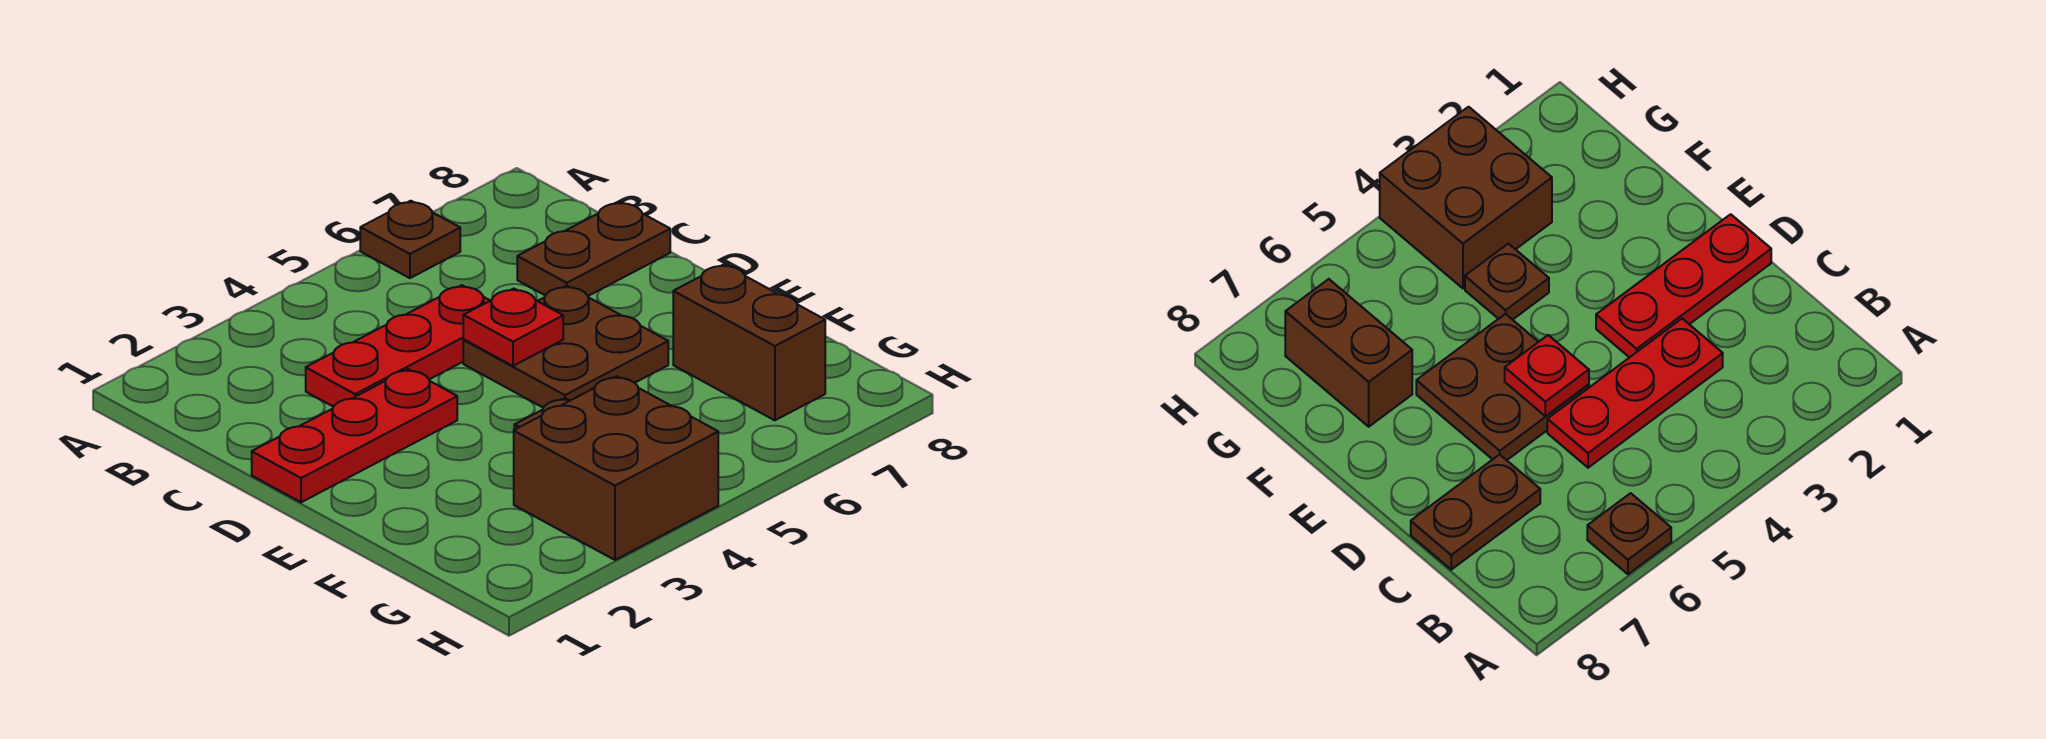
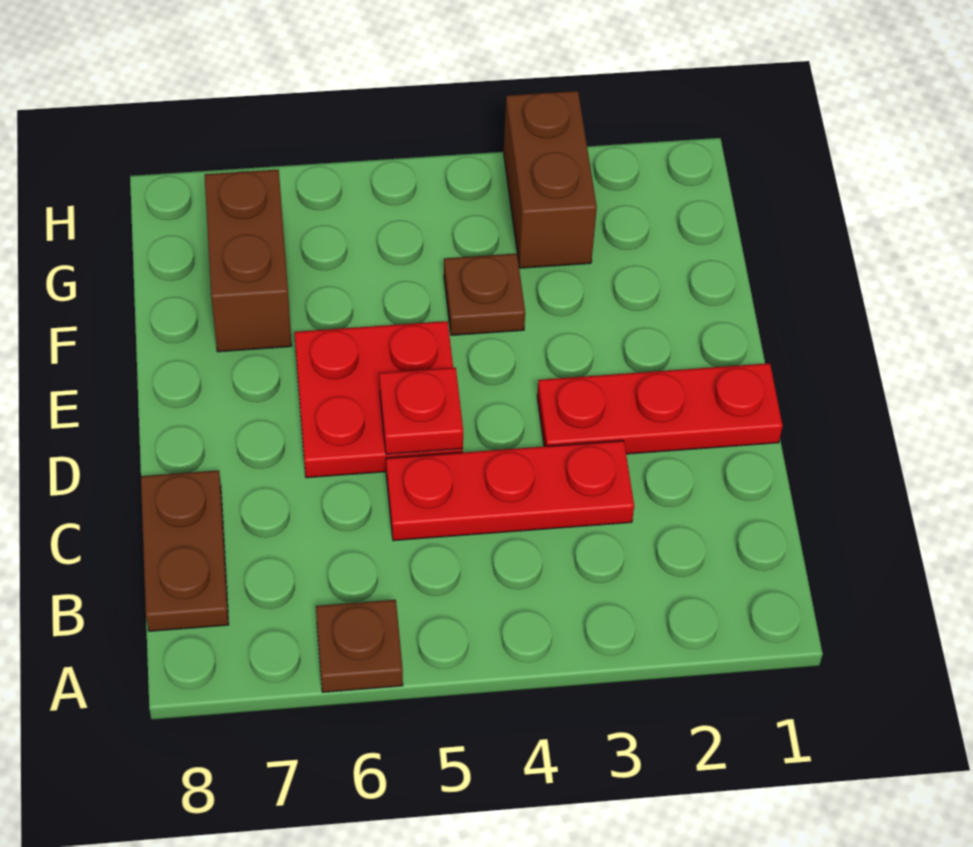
brown plate C7:C8 level 1 -> brown plate B8:C8 level 1
brown plate D5:E6 level 1 -> red plate D5:E6 level 1
brown brick G3:H4 level 1 -> brown brick G3:H3 level 1

